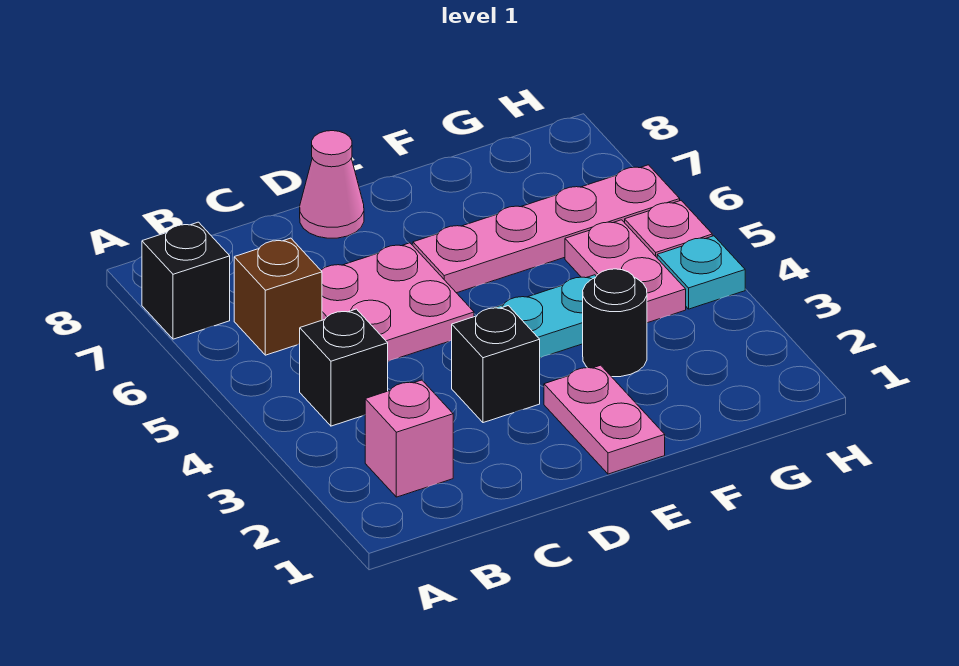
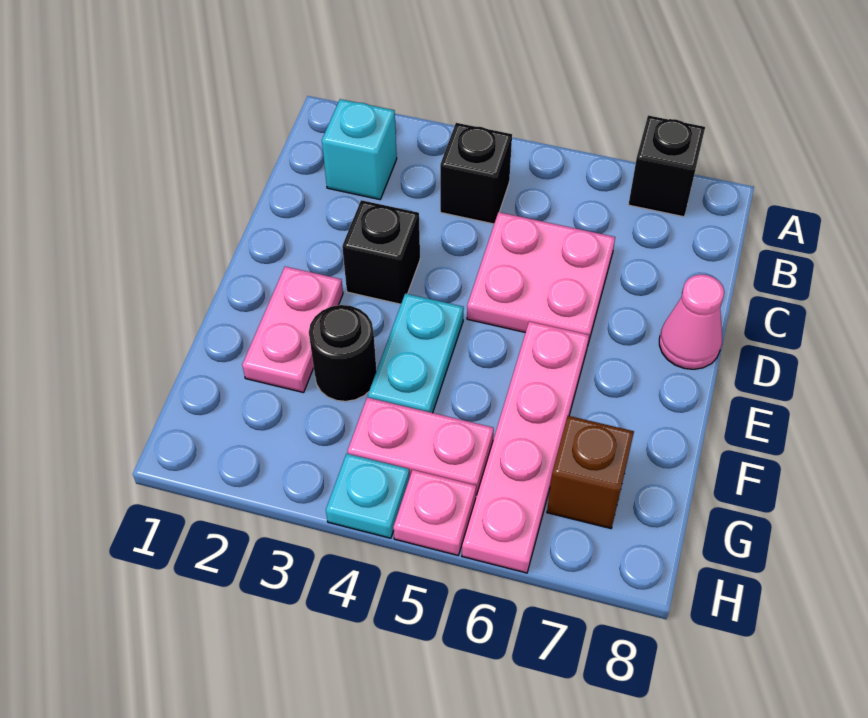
pink brick B2 level 1 -> cyan brick B2 level 1
brown brick B6 level 1 -> brown brick G7 level 1
pink plate E1:E2 level 1 -> pink plate E2:F2 level 1

